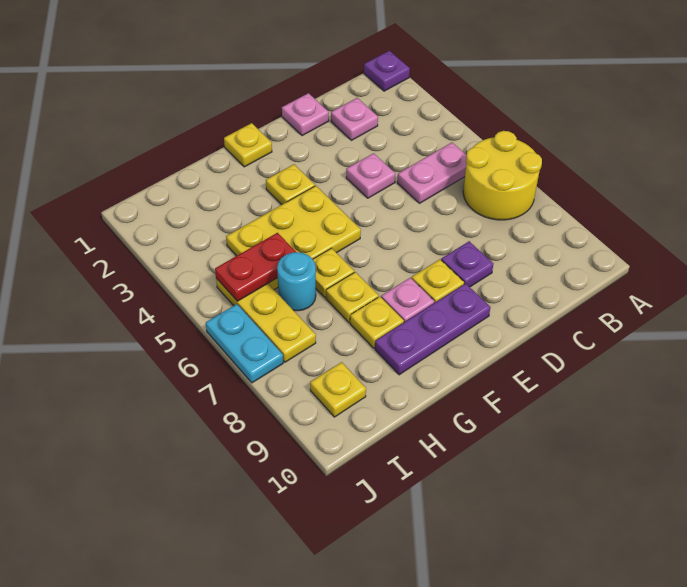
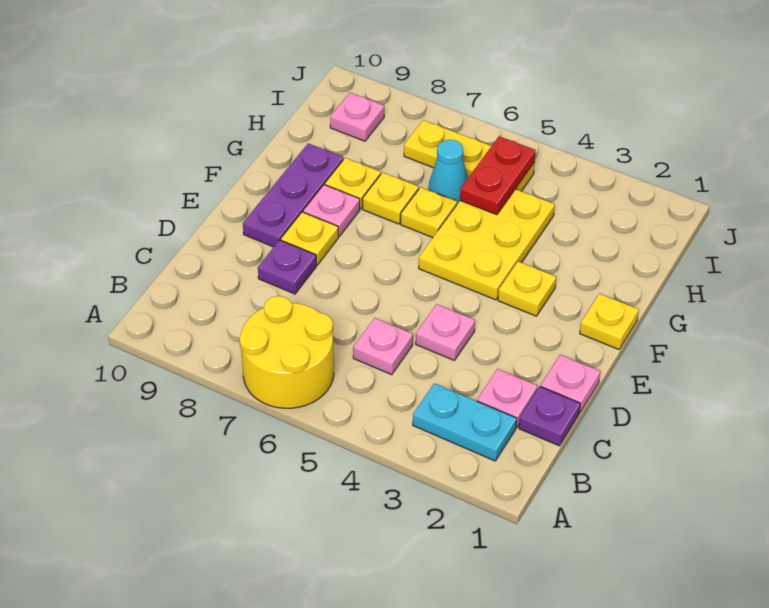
purple plate A1 level 1 -> purple plate C1 level 1
pink plate B5:C5 level 1 -> pink plate C5 level 1
cyan round brick H6 level 1 -> cyan cone H6 level 1
yellow plate I9 level 1 -> pink plate I9 level 1
cyan plate J6:J7 level 1 -> cyan plate B2:B3 level 1

